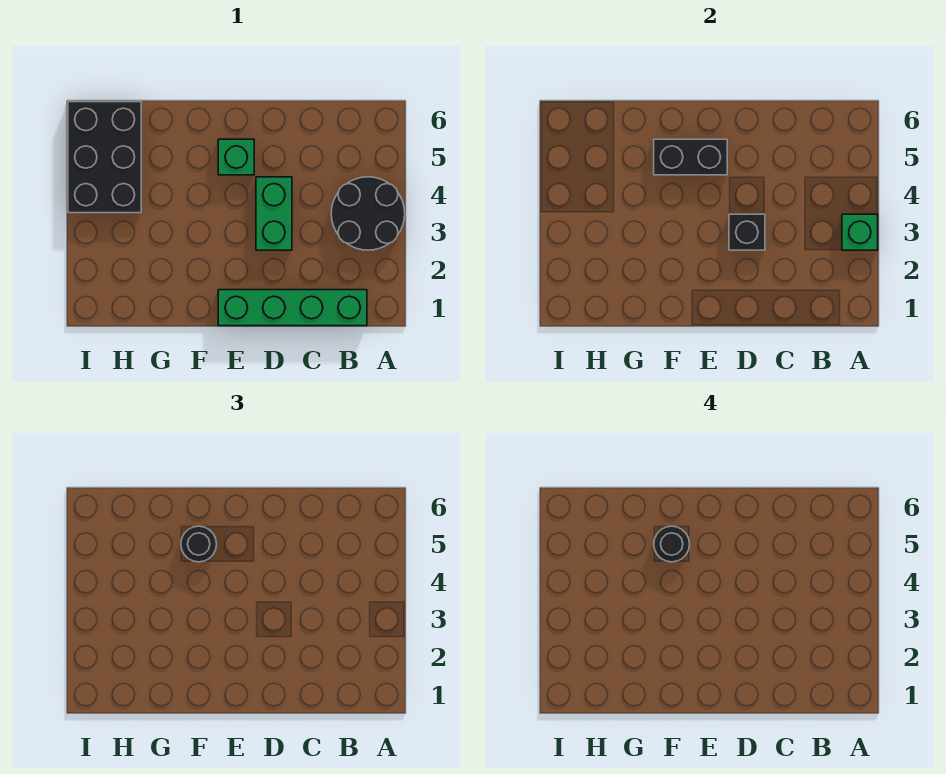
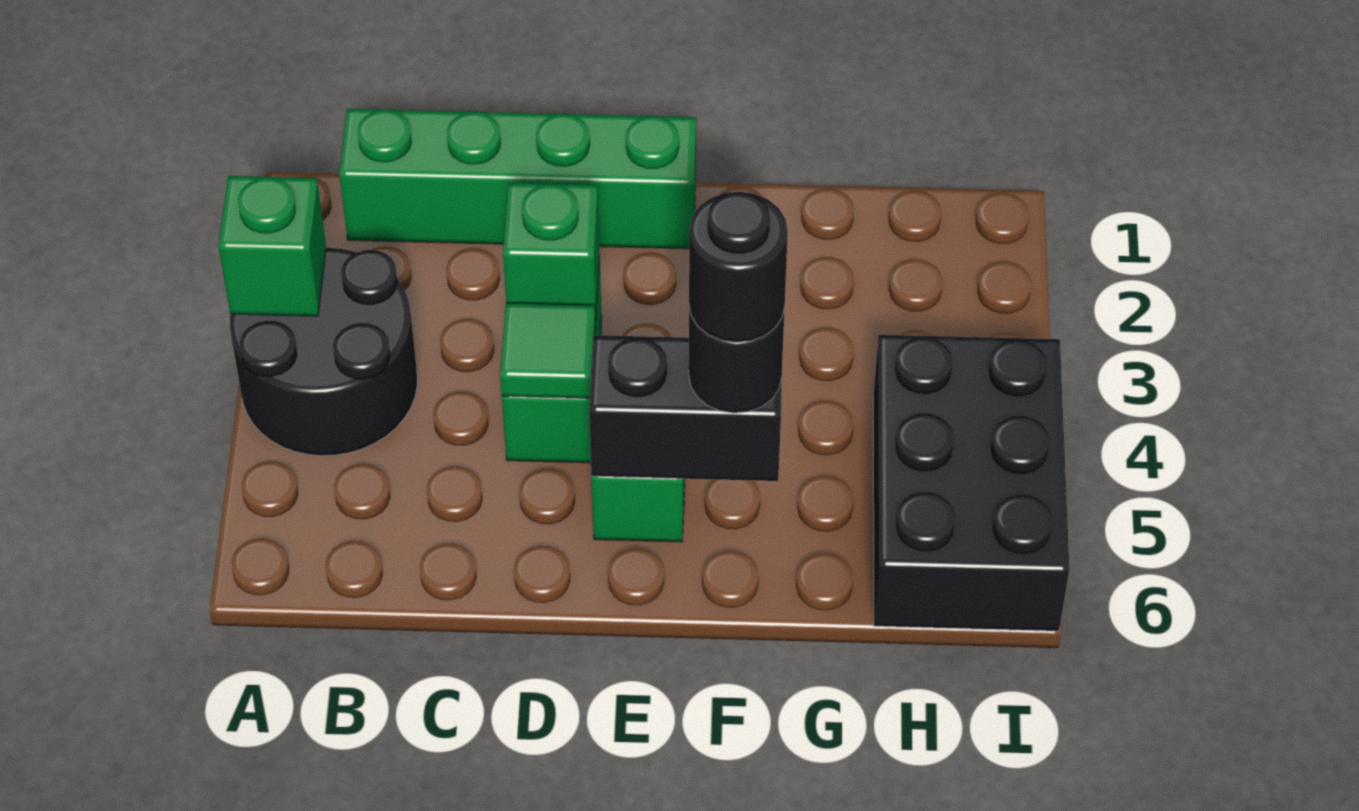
black brick D3 level 2 -> green brick D3 level 2
none -> green tile D4 level 2

